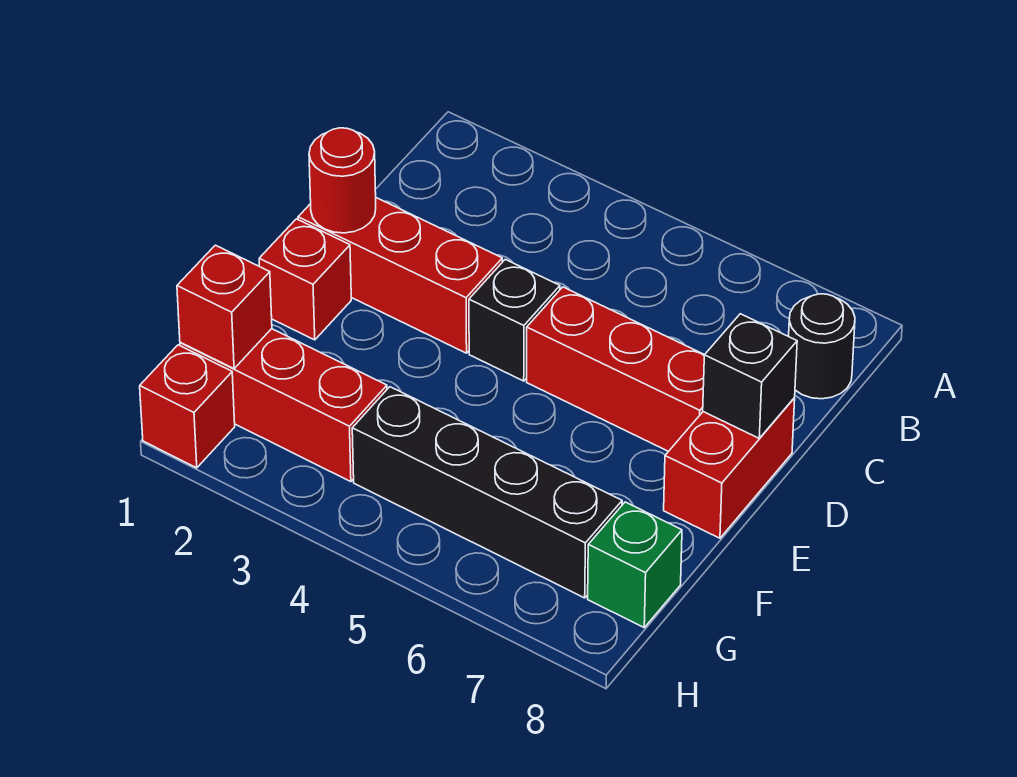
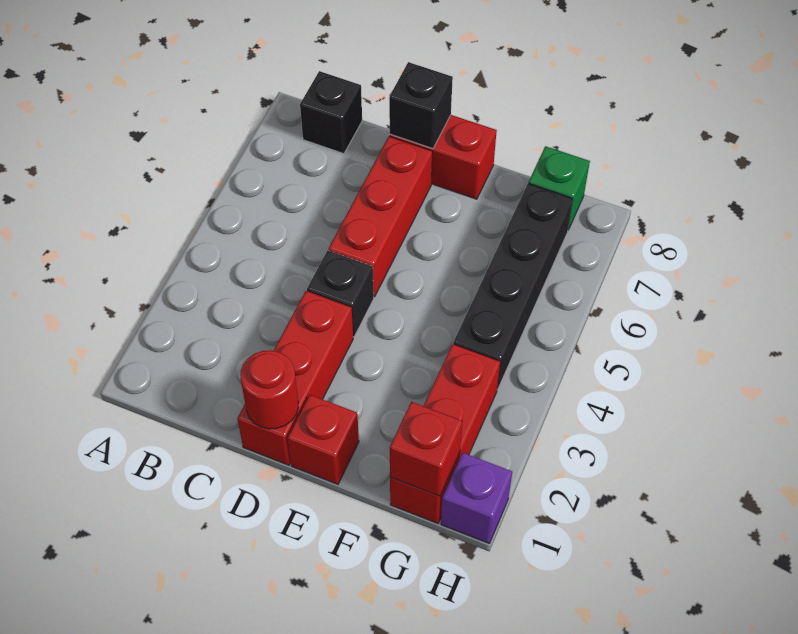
black round brick B8 level 1 -> black brick B8 level 1
red brick H1 level 1 -> purple brick H1 level 1

